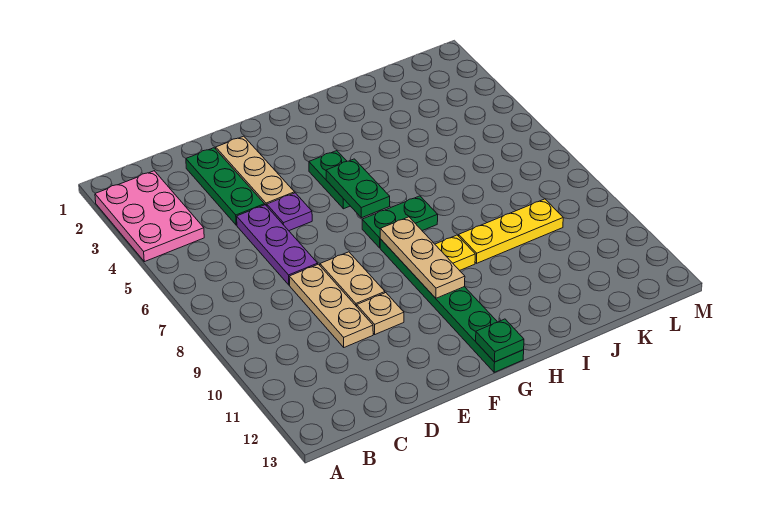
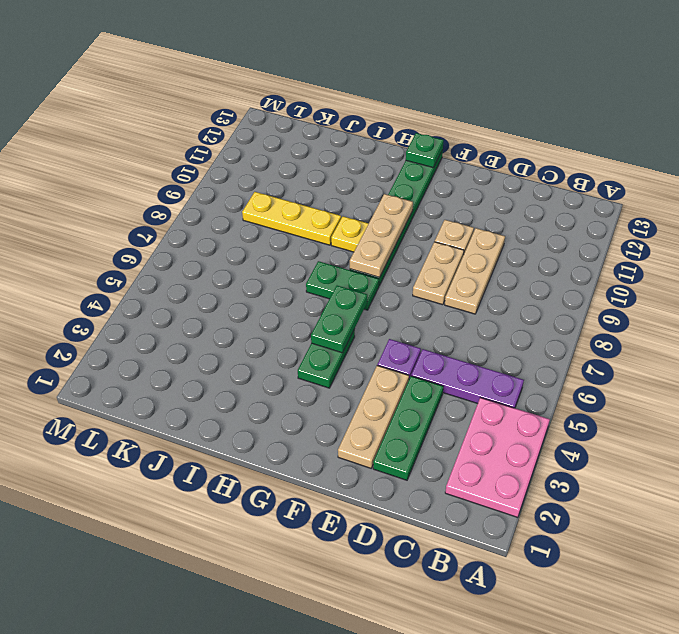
purple plate D5:D7 level 1 -> purple plate B5:D5 level 1

